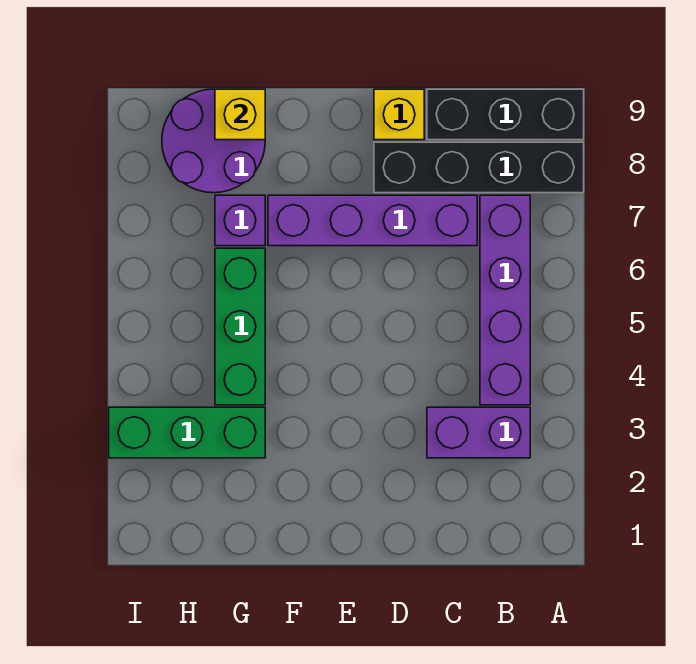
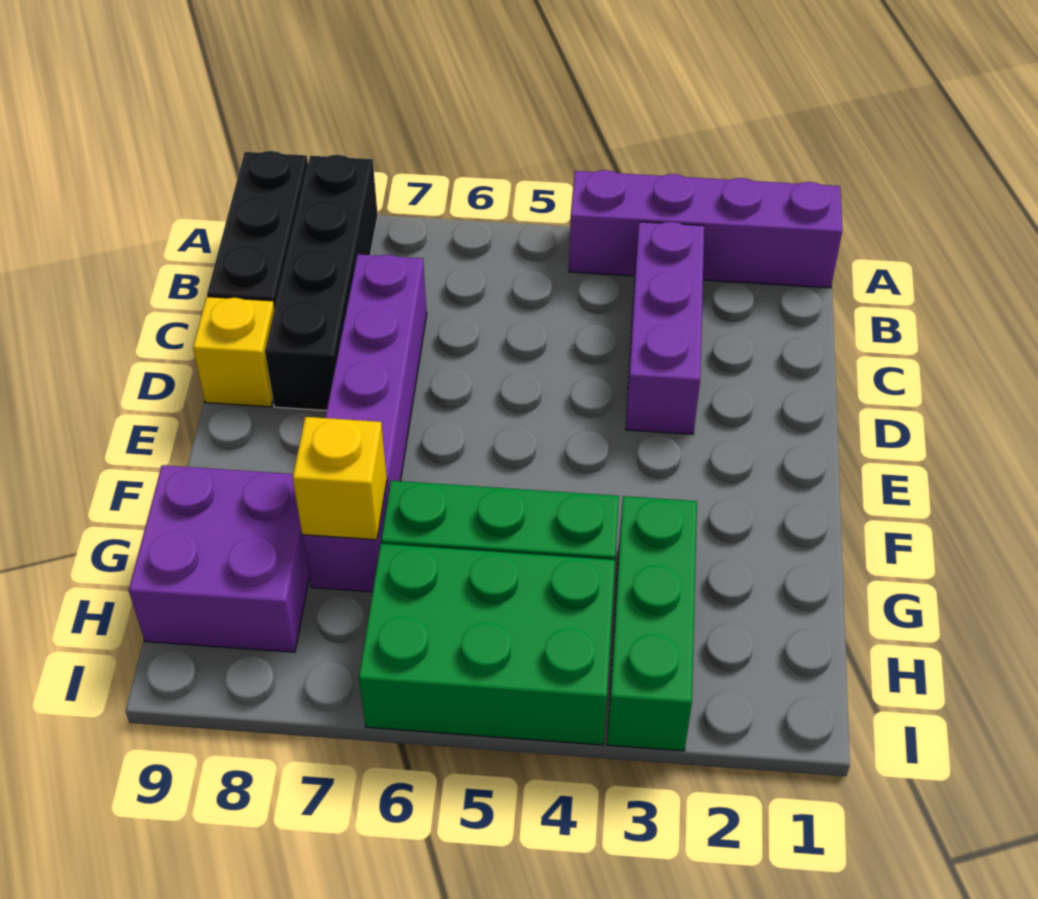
purple brick B3:C3 level 1 -> purple brick B3:D3 level 1
purple brick B4:B7 level 1 -> purple brick A1:A4 level 1
purple round brick G8:H9 level 1 -> purple brick G8:H9 level 1
yellow brick G9 level 2 -> yellow brick G7 level 2
none -> green brick H4:I6 level 1

